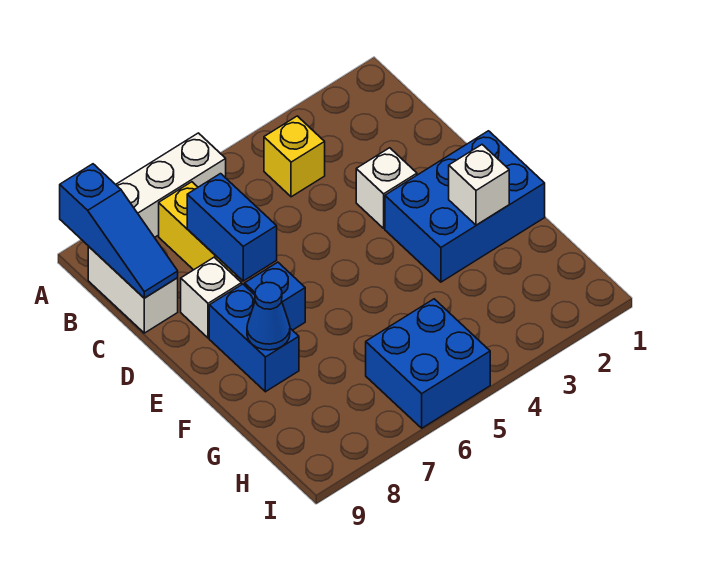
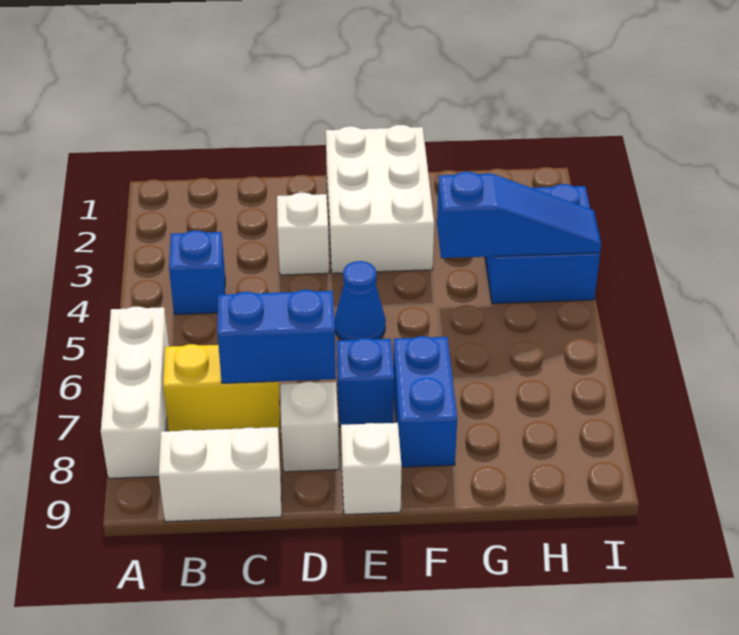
blue slope A9:C9 level 2 top A -> blue slope G4:I4 level 2 top G
yellow brick B4 level 1 -> blue brick B4 level 1
blue brick E1:F3 level 1 -> white brick E1:F3 level 1
blue brick E8:F8 level 1 -> blue brick F7:F8 level 1
white brick F2 level 2 -> white brick E9 level 1
blue cone F8 level 2 -> blue cone E5 level 1
blue brick H5:I6 level 1 -> blue brick H3:I4 level 1

